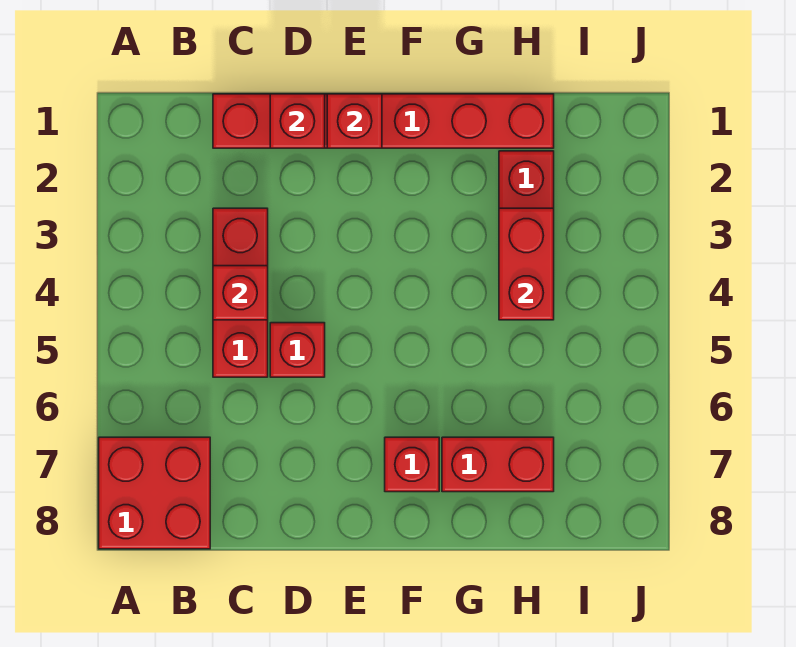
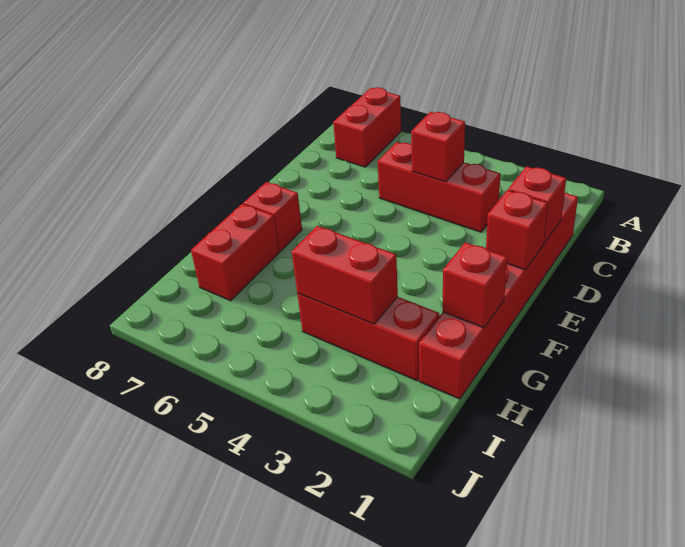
red brick A7:B8 level 1 -> red brick A7:B7 level 1
red brick D5 level 1 -> red brick G1 level 2

